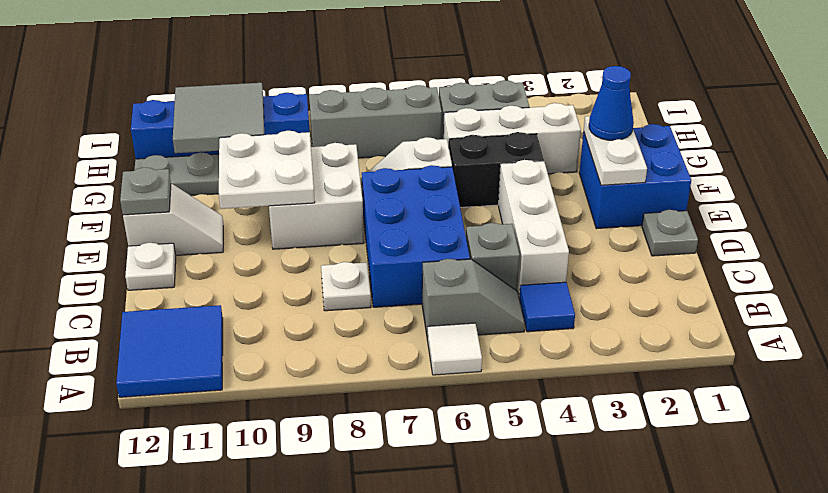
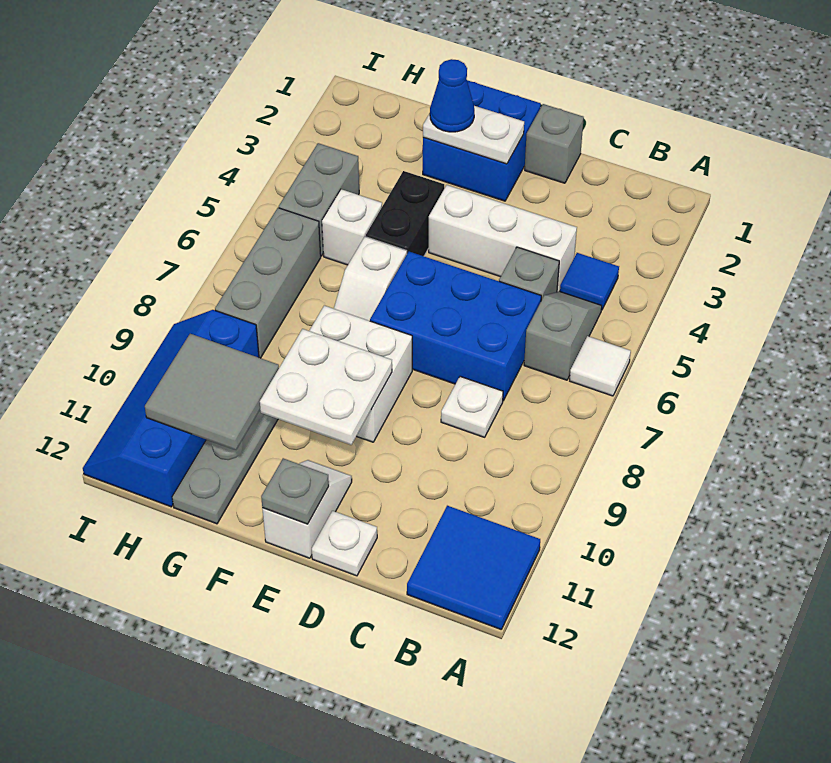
grey plate D1 level 1 -> grey brick D1 level 1
white brick G3:G5 level 1 -> white brick G5 level 1

